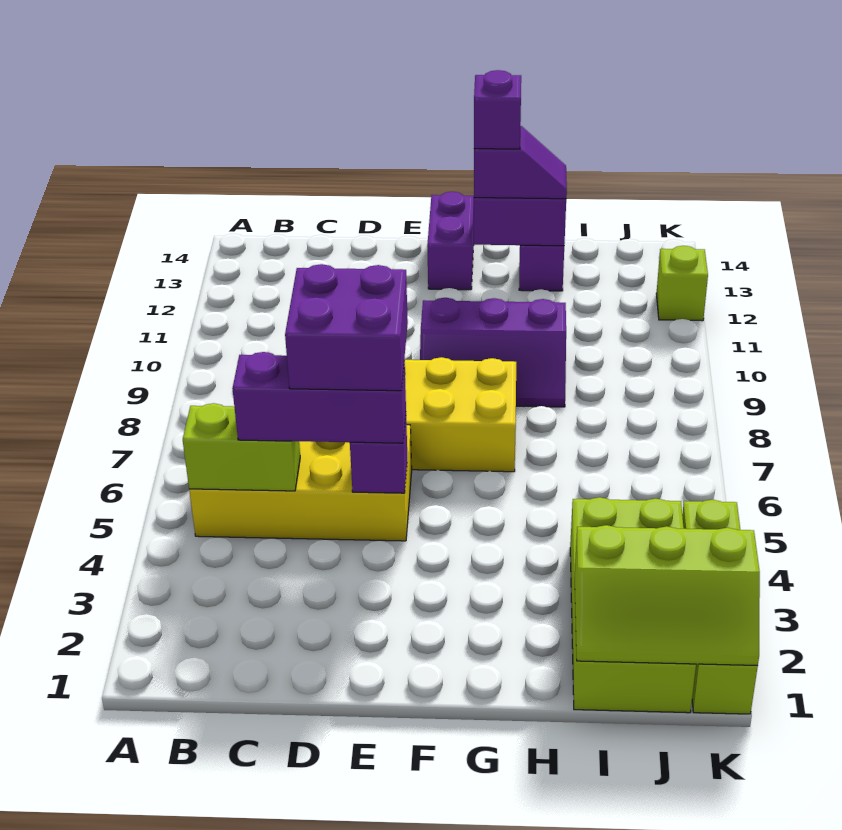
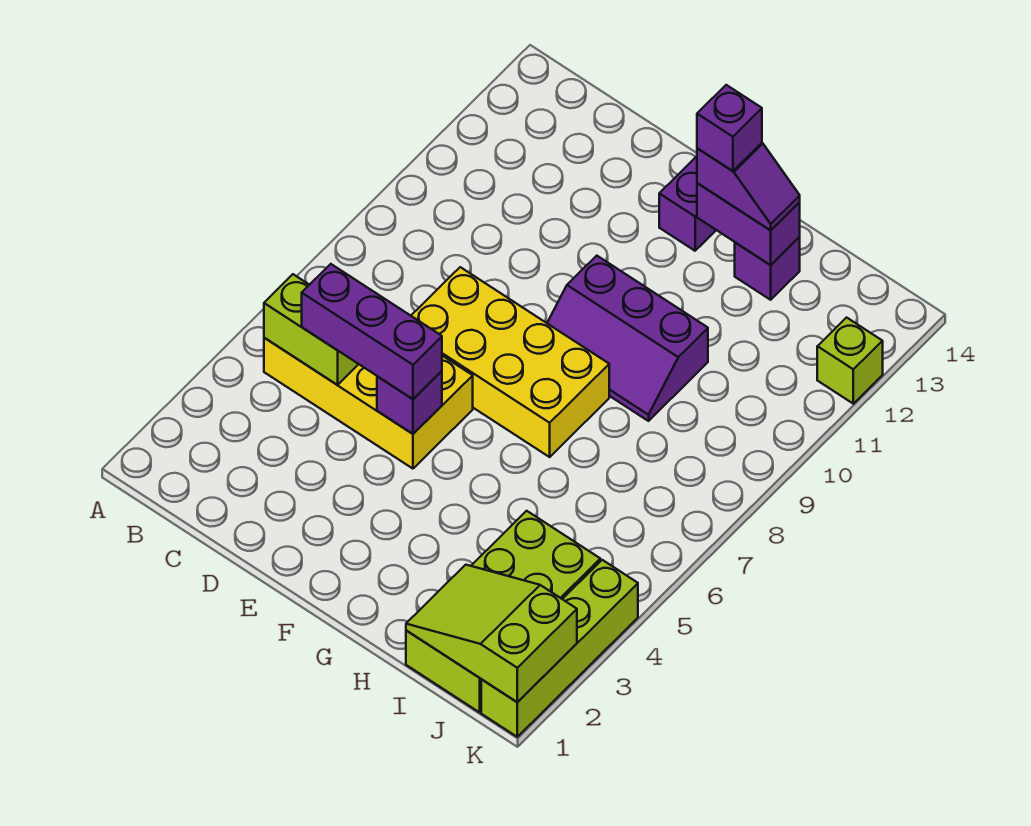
purple brick D5:E6 level 4 -> none
lime slope I1:K2 level 2 top 2 -> lime slope I1:K2 level 2 top K

